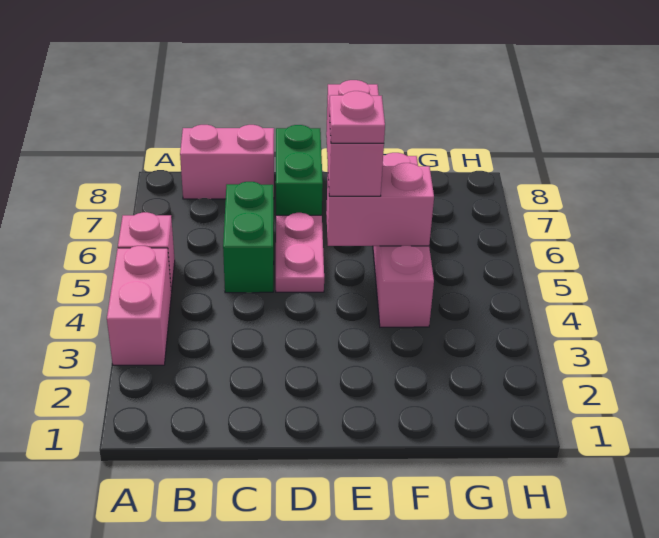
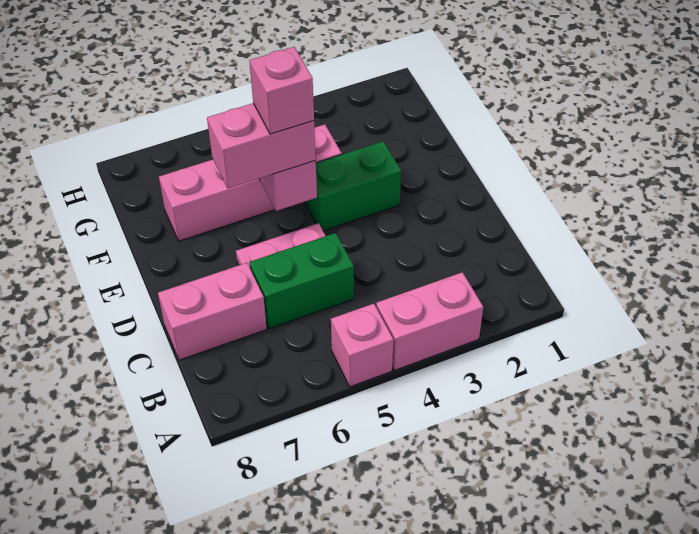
pink brick B8:C8 level 1 -> pink brick C7:C8 level 1
green brick D7:D8 level 1 -> green brick E3:E4 level 1
pink plate E5 level 4 -> pink brick E5 level 4

